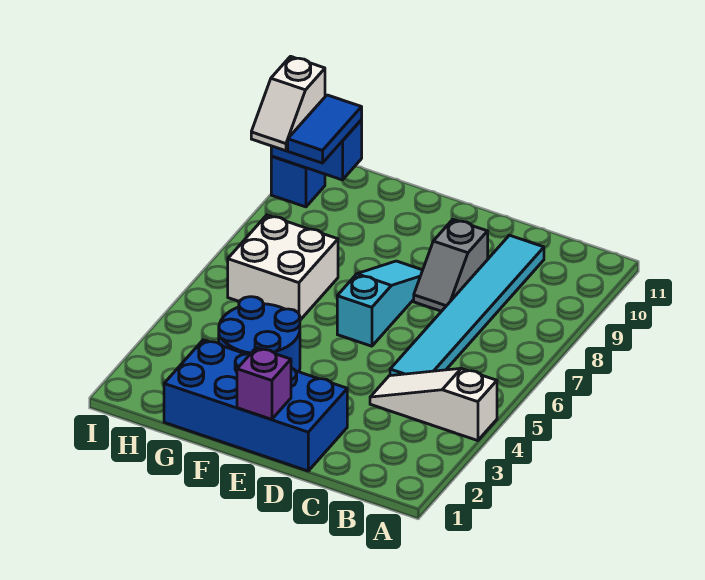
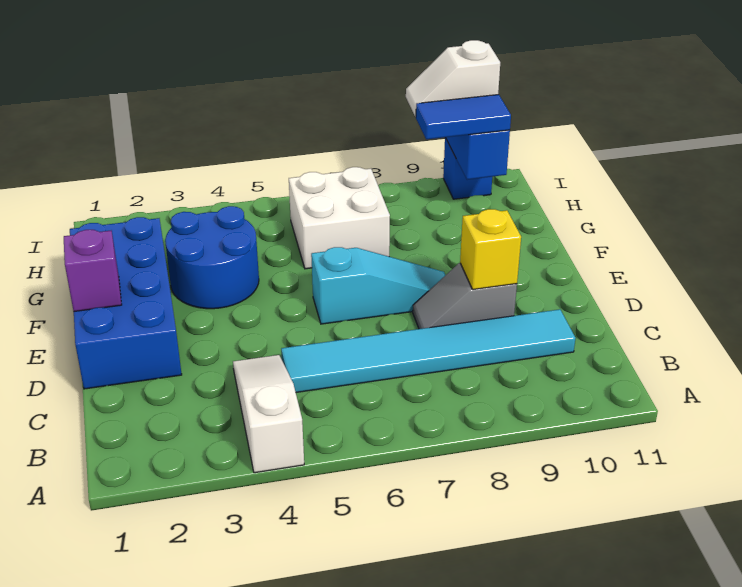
none -> yellow brick D9 level 2

